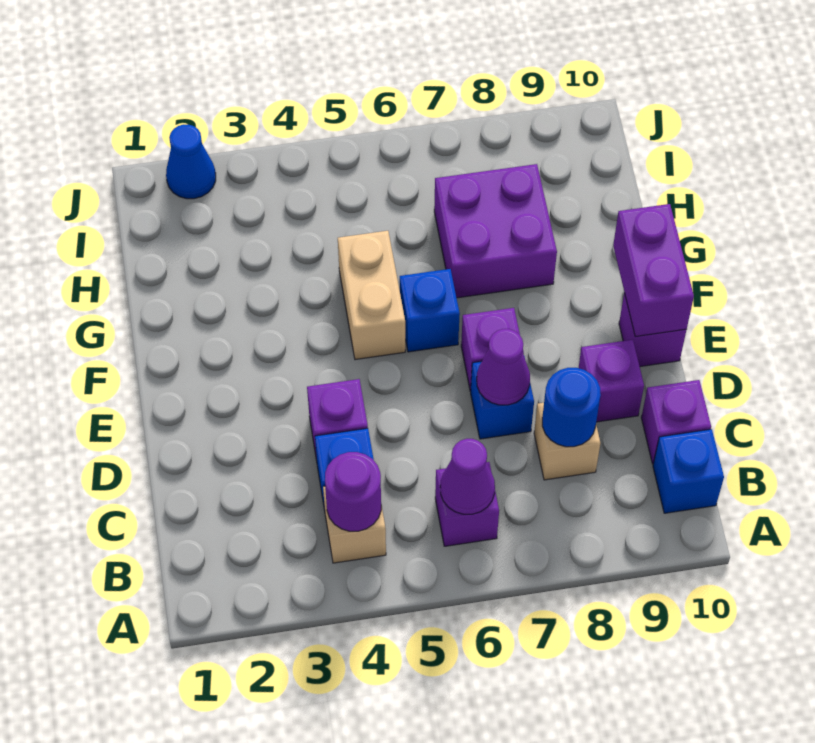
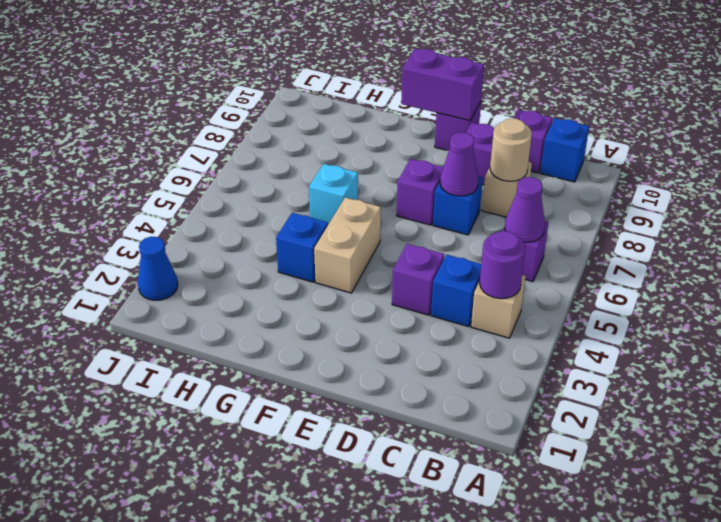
blue round brick C8 level 2 -> tan round brick C8 level 2
tan brick F5:G5 level 1 -> tan brick F4:F5 level 1
blue brick F6 level 1 -> blue brick G4 level 1
none -> cyan brick G6 level 1
purple brick G7:H8 level 1 -> none

